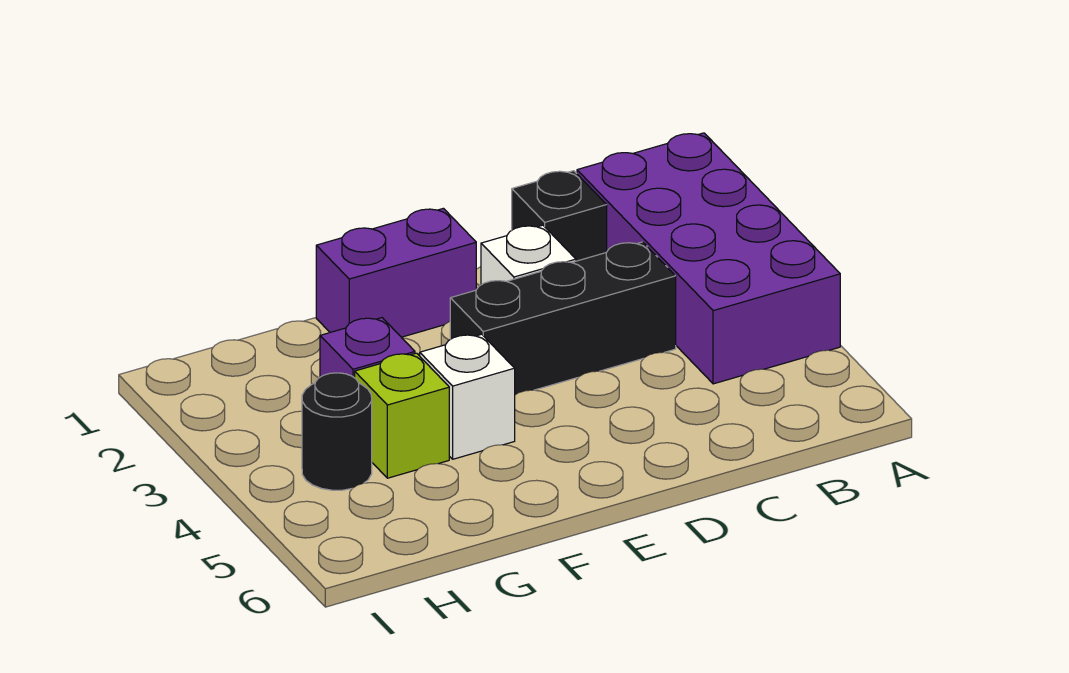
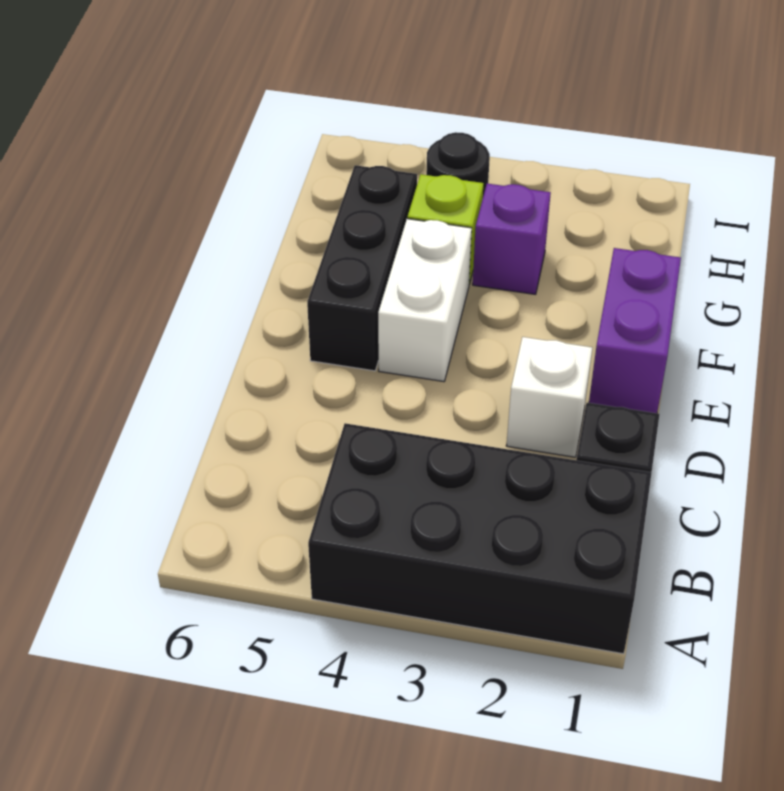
purple brick A1:B4 level 1 -> black brick A1:B4 level 1
black brick C3:E3 level 1 -> black brick E5:G5 level 1
white brick F4 level 1 -> white brick E4:F4 level 1

